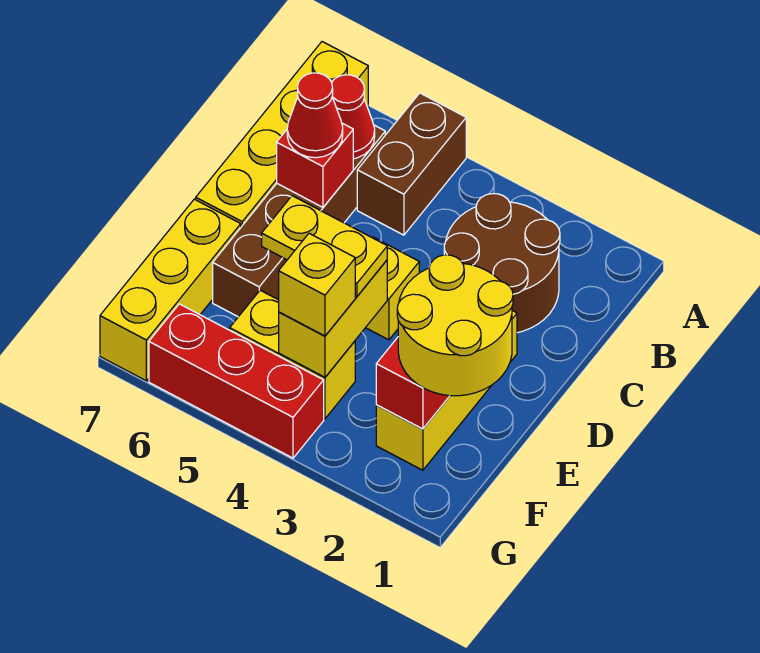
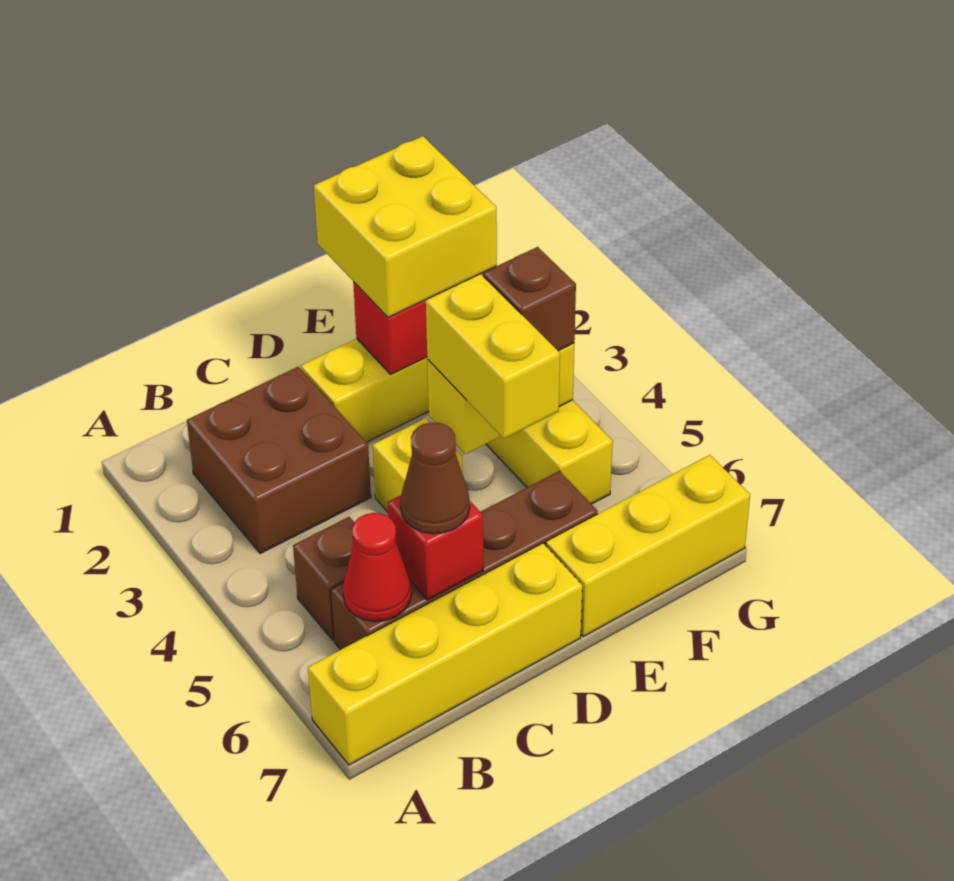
brown brick A5:B5 level 1 -> brown brick B5 level 1
brown round brick B2:C3 level 1 -> brown brick B2:C3 level 1
red cone C6 level 3 -> brown cone C6 level 3
yellow round brick E1:F2 level 3 -> yellow brick E1:F2 level 3
yellow plate E4:E5 level 3 -> yellow brick E4:E5 level 3
yellow brick F4 level 3 -> brown brick F4 level 3
red brick G4:G6 level 1 -> none

